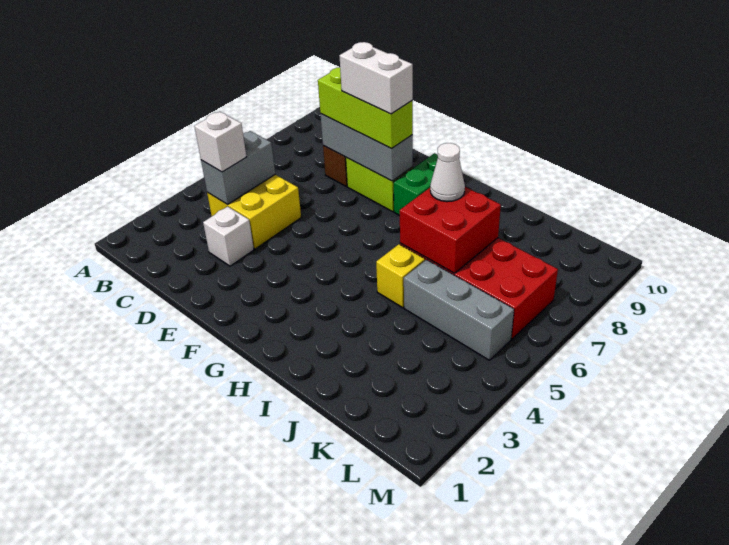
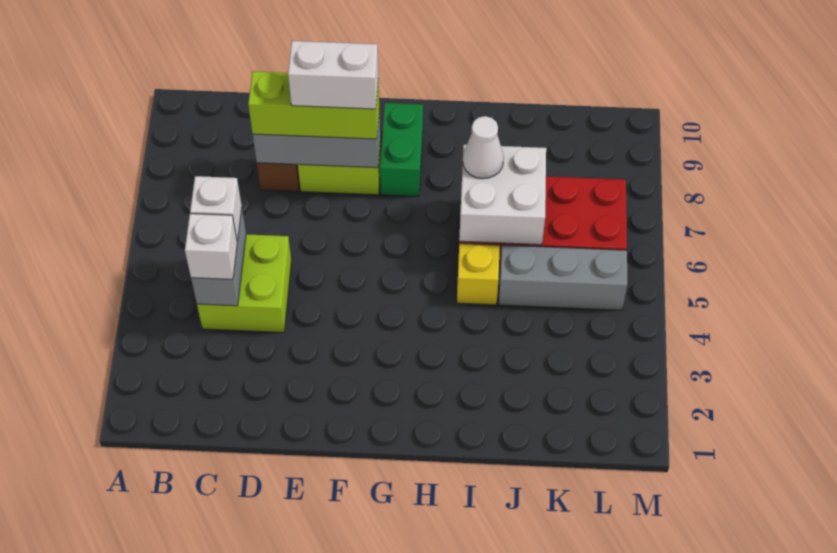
yellow brick C4:D5 level 1 -> lime brick C4:D5 level 1
white brick D3 level 1 -> white brick C5 level 3
red brick I6:J7 level 2 -> white brick I6:J7 level 2

